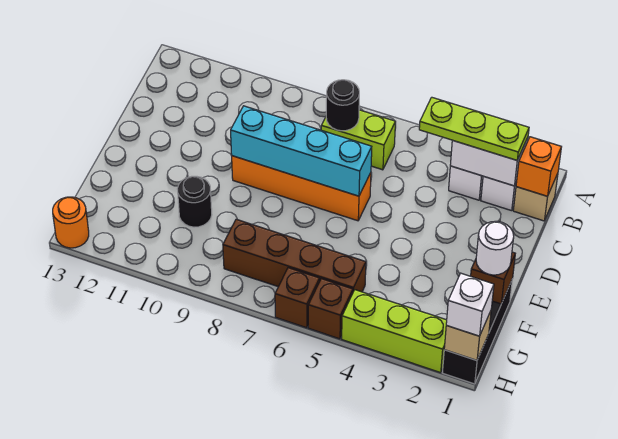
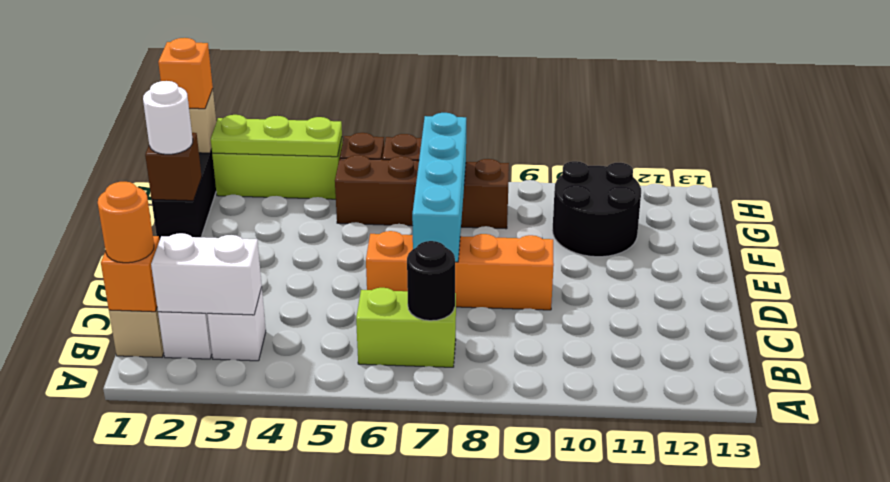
lime plate B2:B4 level 3 -> lime plate H2:H4 level 2
cyan brick D6:D9 level 2 -> cyan brick D7:G7 level 2
black round brick F10 level 1 -> black round brick F10:G11 level 1
white brick H1 level 3 -> orange brick H1 level 3
orange round brick H13 level 1 -> orange round brick B1 level 3

